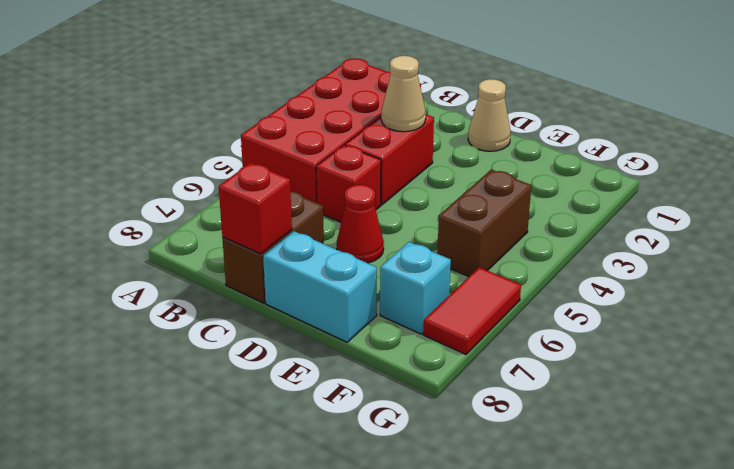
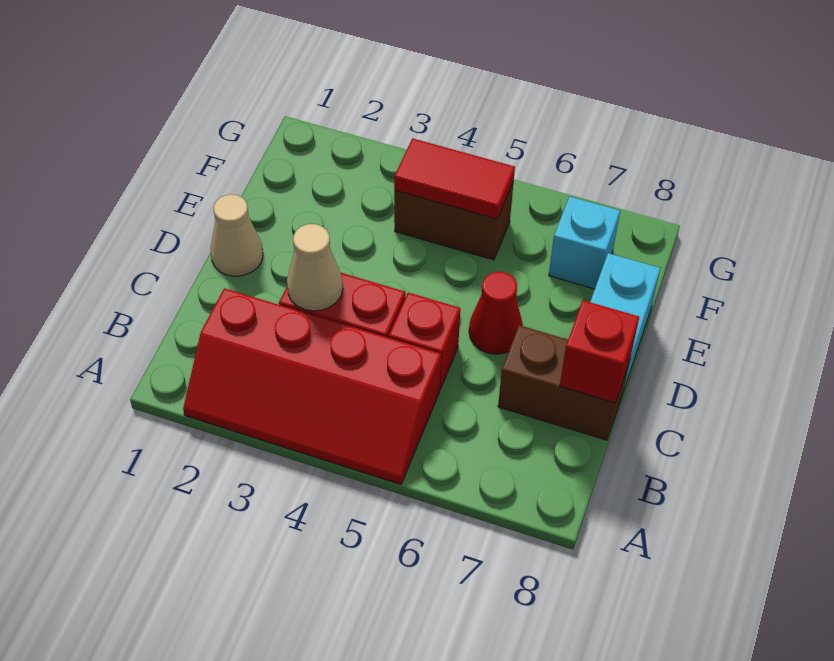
red brick A2:B5 level 1 -> red slope A2:B5 level 1 top B
red tile G6:G7 level 1 -> red tile F4:F5 level 2

